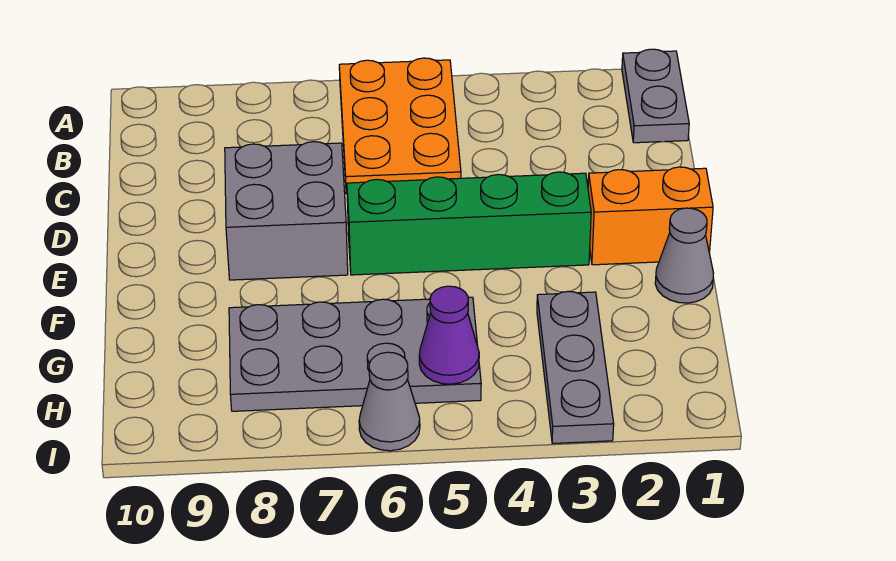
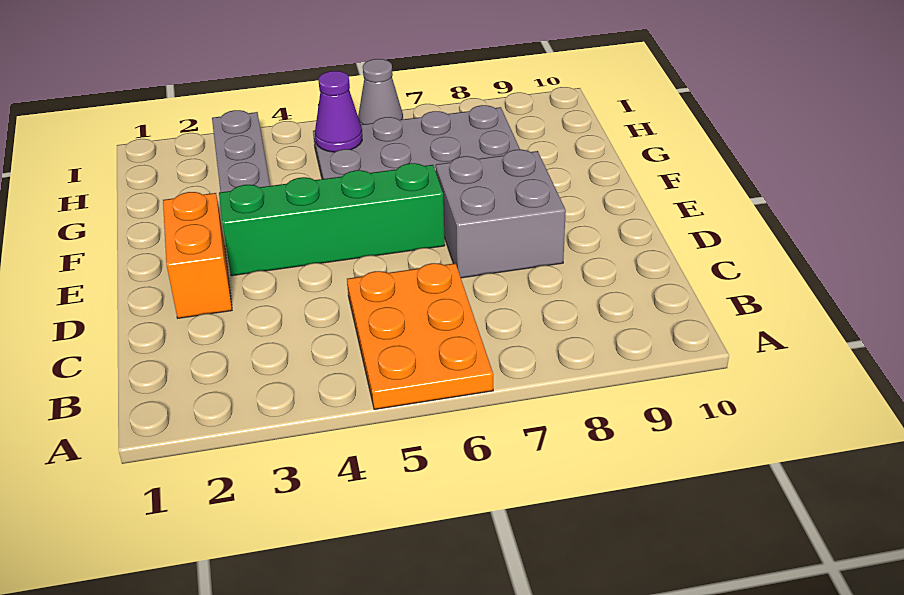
grey plate A1:B1 level 1 -> none
orange brick E1:E2 level 1 -> orange brick D2:E2 level 1
grey cone F1 level 1 -> none

